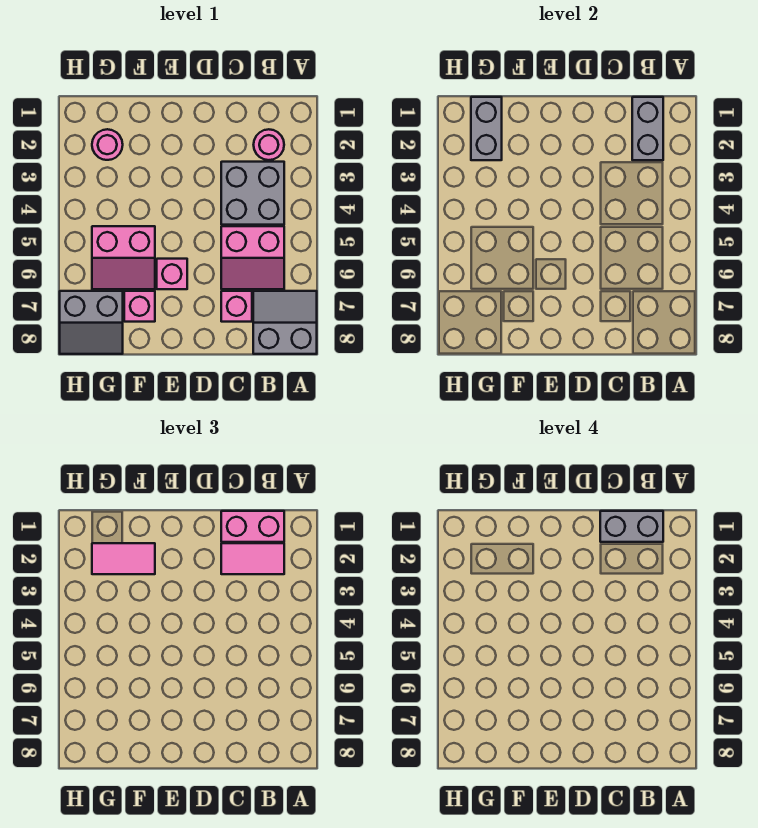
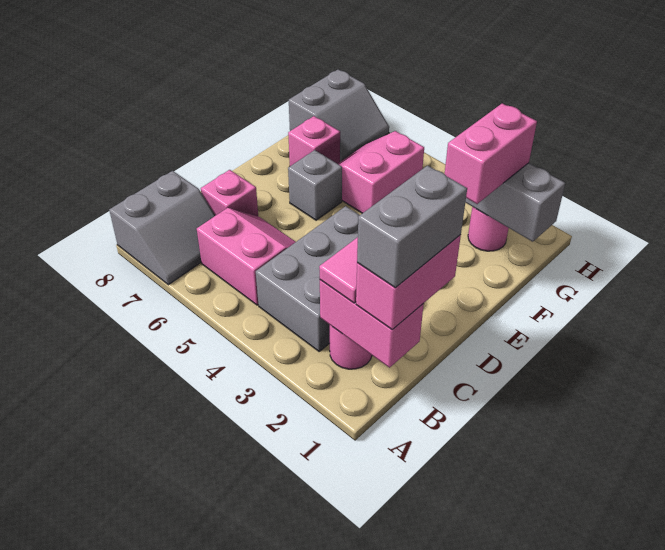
grey brick B1:B2 level 2 -> pink brick B1:B2 level 2
grey brick B3:C4 level 1 -> grey brick B3:D4 level 1
pink slope B5:C6 level 1 top 5 -> pink slope B5:C6 level 1 top B
pink brick E6 level 1 -> grey brick E6 level 1
pink tile F2:G2 level 3 -> pink brick F2:G2 level 3
grey slope G7:H8 level 1 top 7 -> grey slope G7:H8 level 1 top 8

